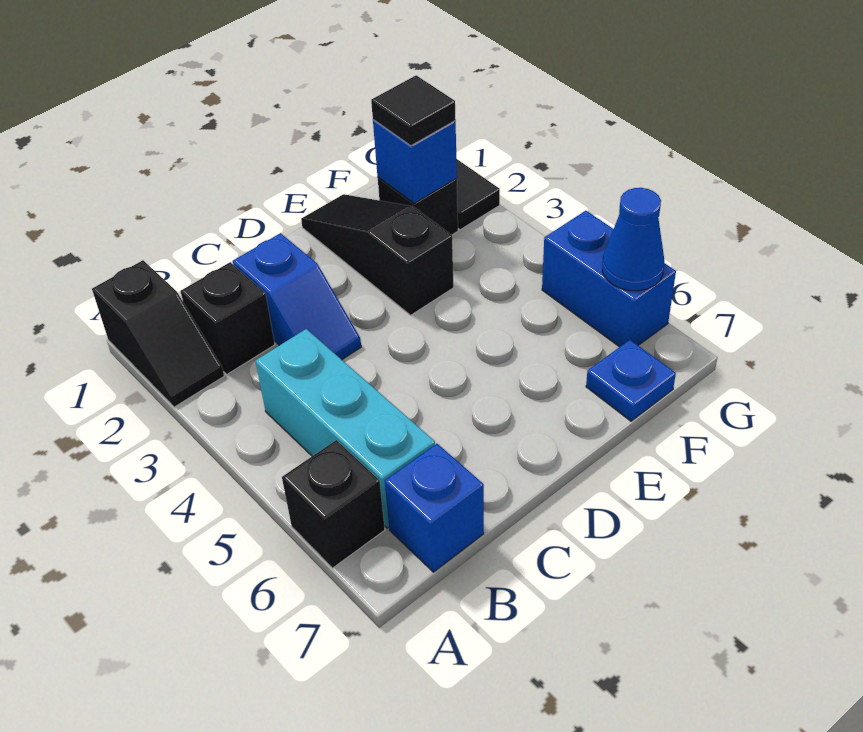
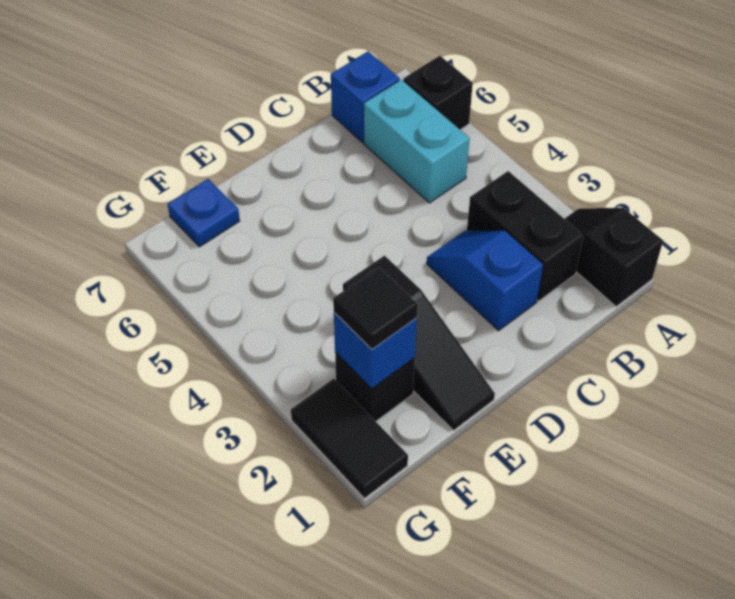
black brick B2 level 1 -> black brick B2:B3 level 1
cyan brick B4:B6 level 1 -> cyan brick B5:B6 level 1
blue brick G5:G6 level 1 -> none
blue cone G6 level 2 -> none

